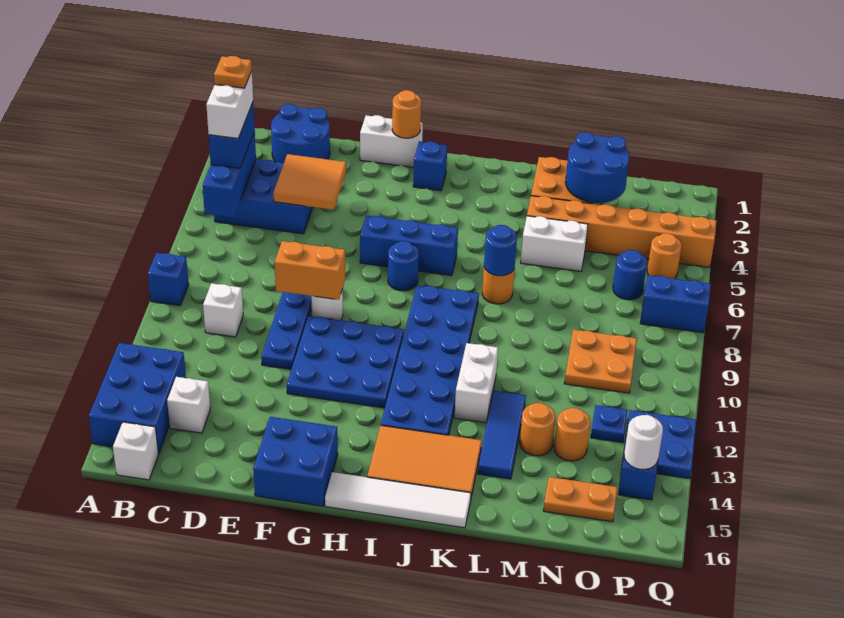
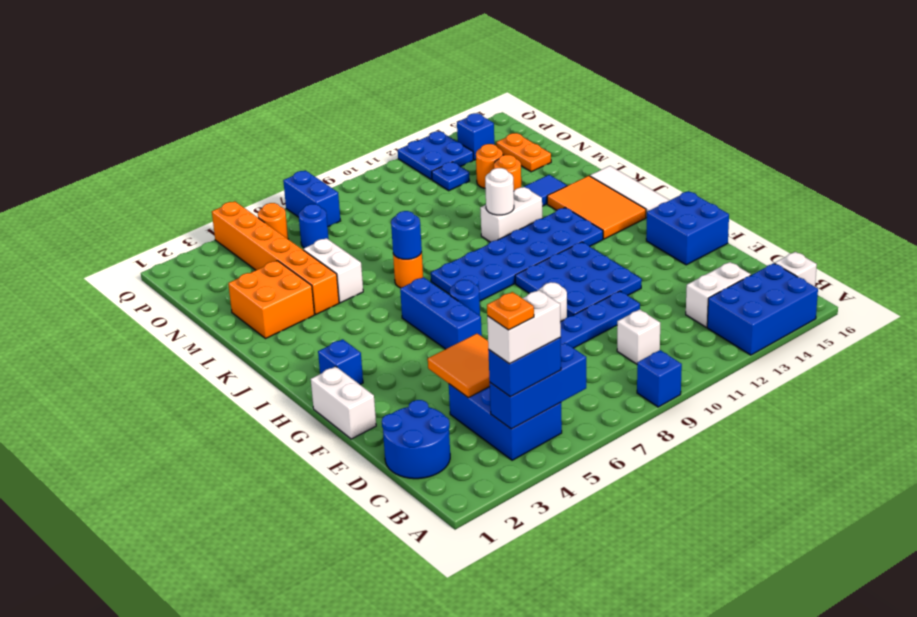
white brick C14 level 1 -> white brick C13:C14 level 1
orange brick E9:F9 level 2 -> none
orange round brick G1 level 2 -> none
blue round brick M2:N3 level 2 -> none
orange plate N9:O10 level 1 -> none
white round brick P14 level 2 -> white round brick K11 level 2

